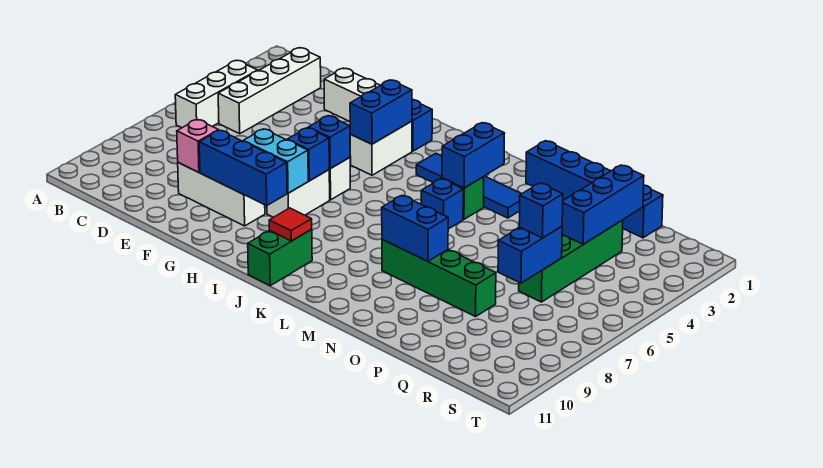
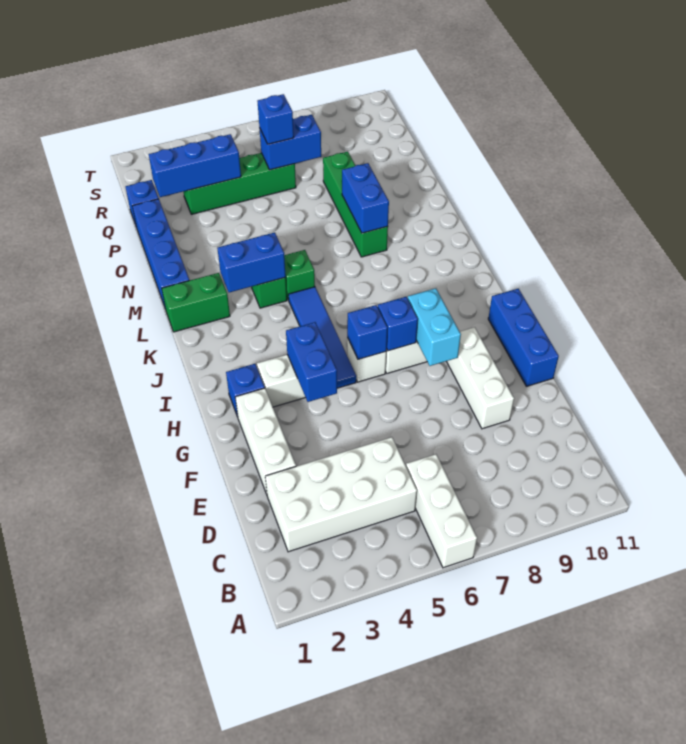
white brick B4:B6 level 1 -> white brick A6:C6 level 1
white brick C2:C5 level 1 -> white brick C2:D5 level 1
pink brick E9 level 2 -> none
blue brick F9:H9 level 2 -> blue brick F11:H11 level 1
blue brick H3:H4 level 2 -> blue brick G4:H4 level 2
blue tile J3:M3 level 1 -> blue tile H5:K5 level 1
green brick J10:J11 level 1 -> green brick L1:L2 level 1
red tile J10 level 2 -> none
blue brick L5 level 1 -> green brick L5 level 1

